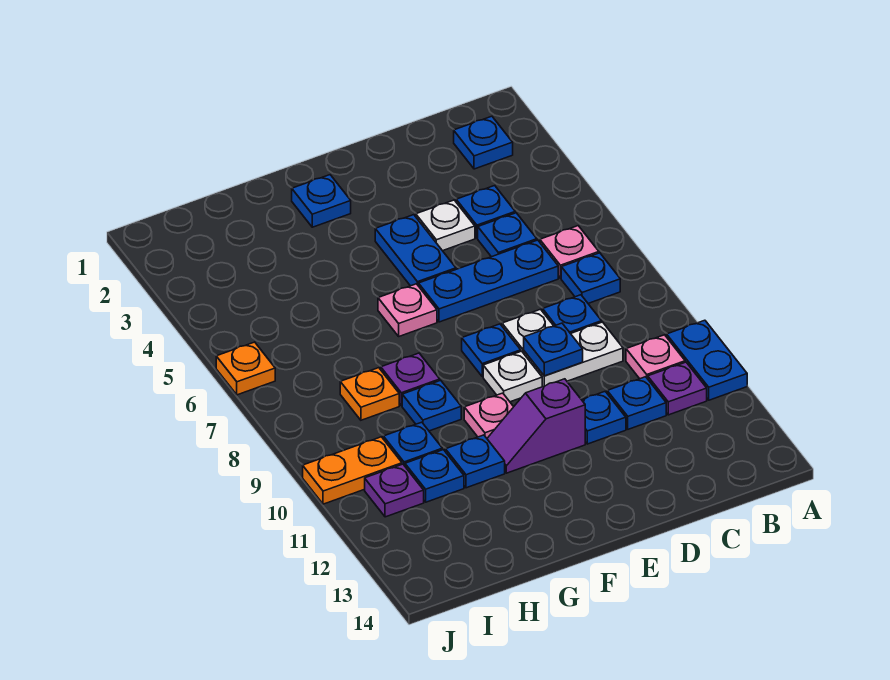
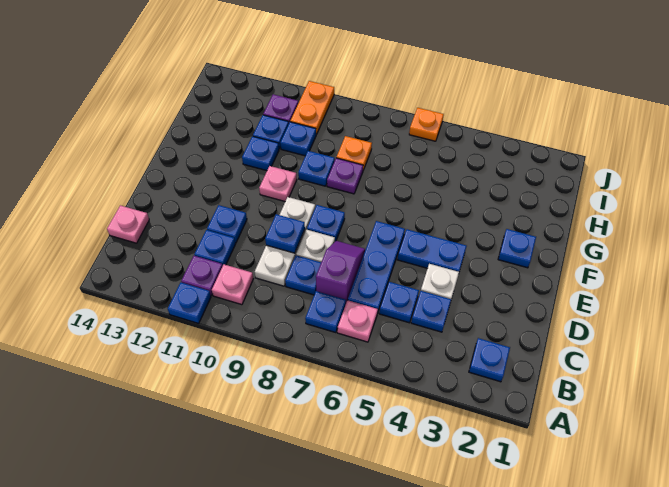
blue plate A10:A11 level 1 -> blue plate A11 level 1
purple slope E11:F11 level 1 top E -> purple slope C7:D7 level 1 top C
pink plate F6 level 1 -> pink plate C14 level 1

